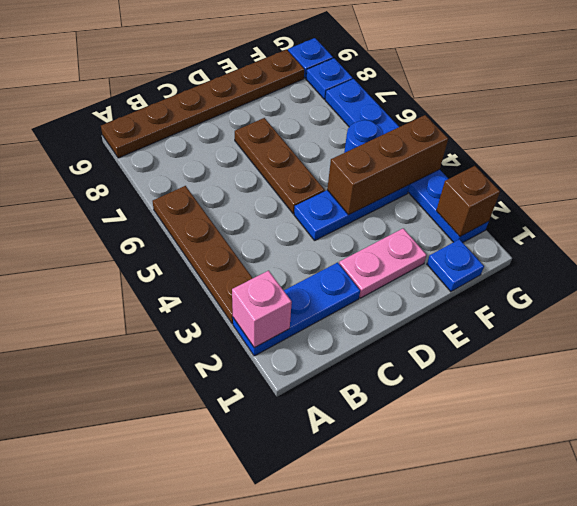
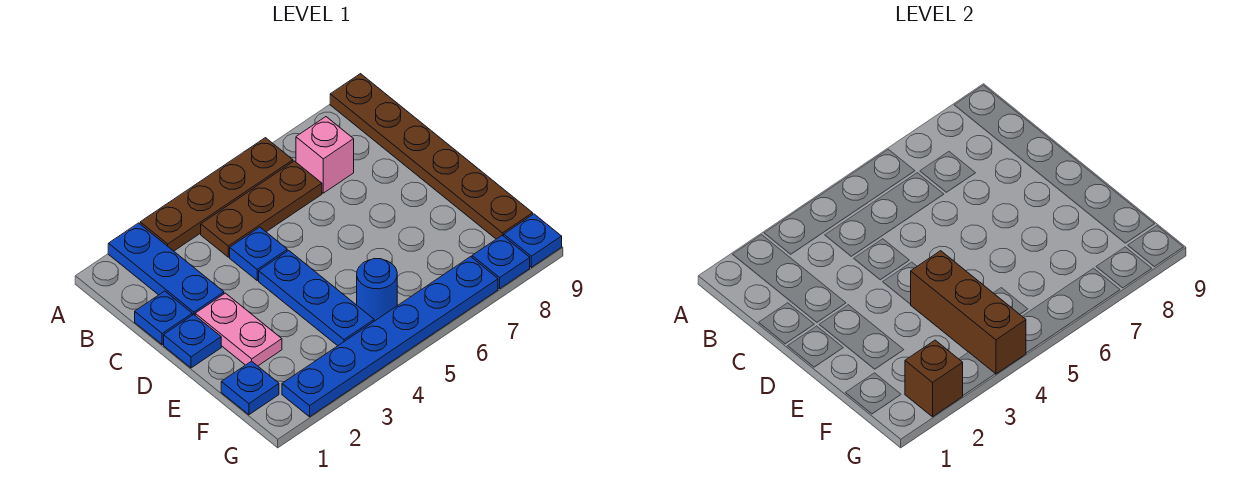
pink brick A2 level 2 -> pink brick B7 level 1
none -> blue plate C1 level 1
none -> blue plate C4 level 1
none -> blue plate D1 level 1
brown plate D5:D7 level 1 -> brown plate B4:B6 level 1

